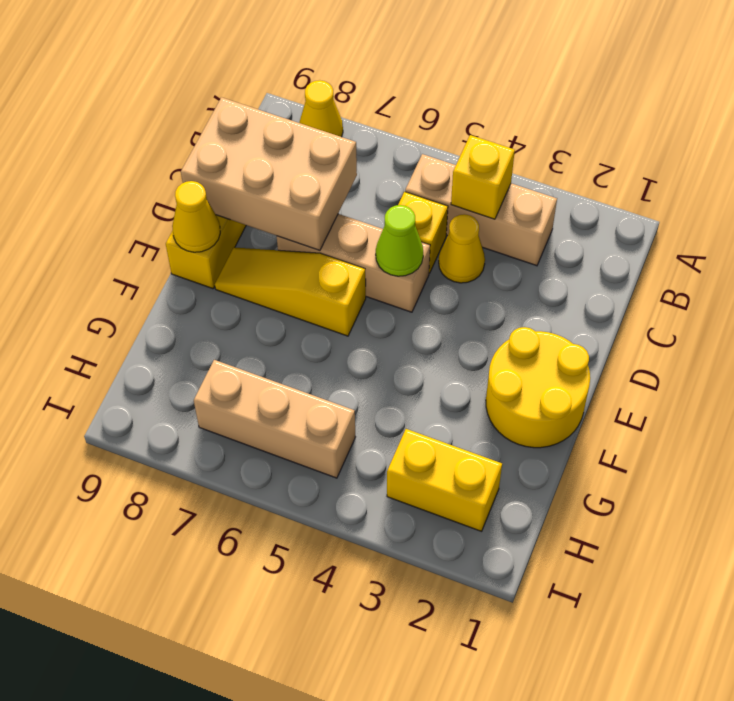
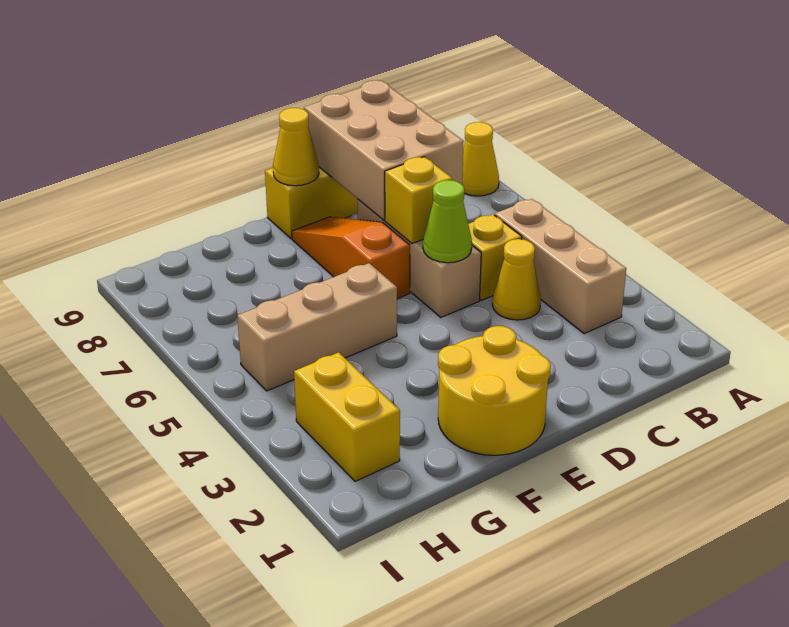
yellow brick B4 level 2 -> yellow brick D6 level 2
yellow slope E6:E8 level 1 top 6 -> orange slope E6:E8 level 1 top 6
tan brick H5:H7 level 1 -> tan brick F5:H5 level 1

